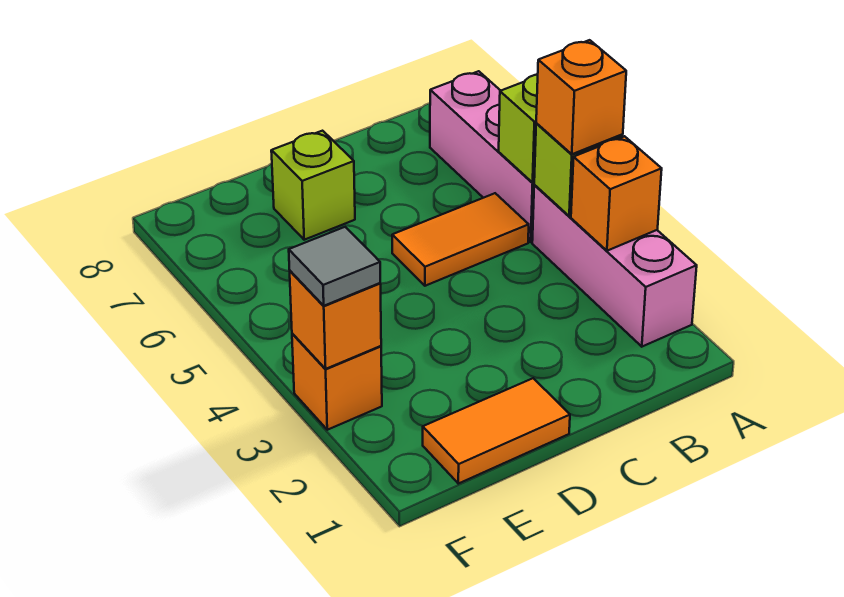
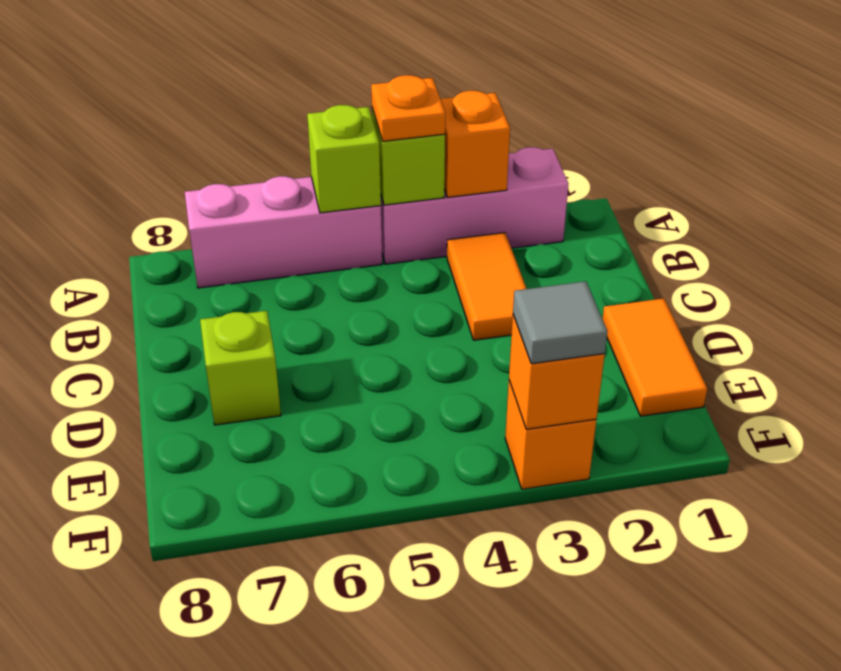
orange brick A4 level 3 -> orange plate A4 level 3
orange tile B5:C5 level 1 -> orange tile B3:C3 level 1

